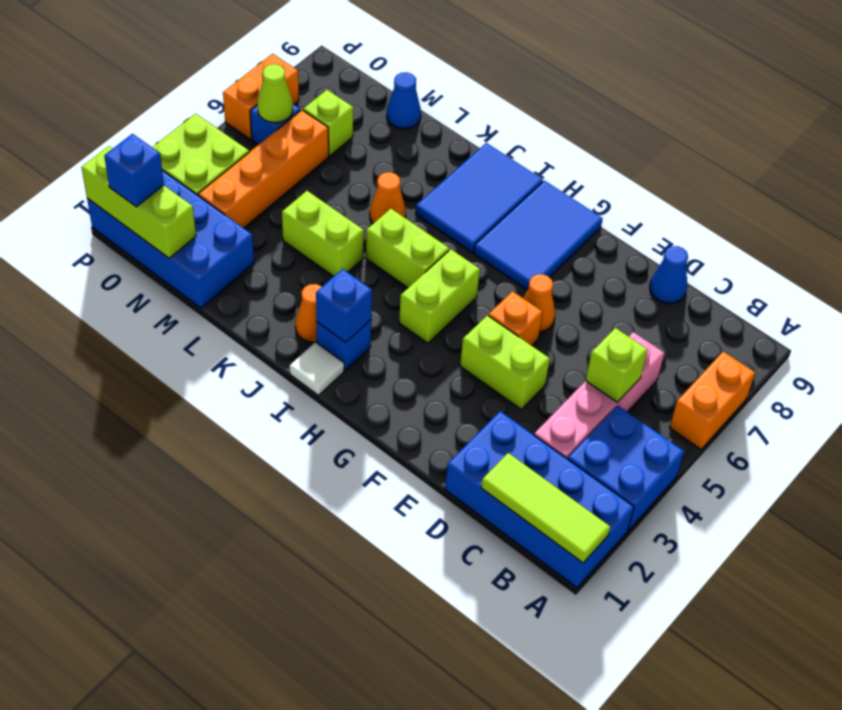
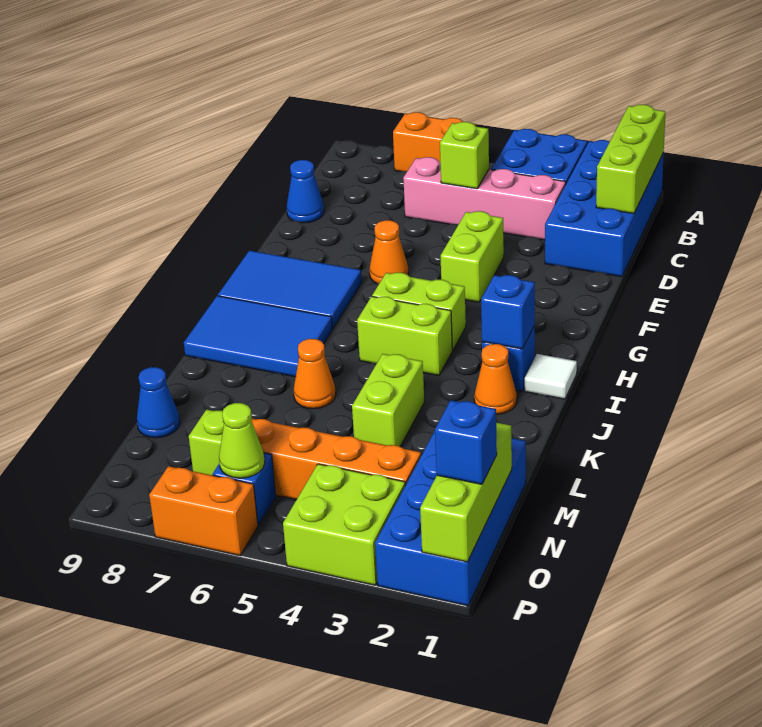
lime tile A1:C1 level 2 -> lime brick A1:C1 level 2
orange brick F5 level 1 -> none
lime brick I5:J5 level 1 -> lime brick I4:I5 level 1

